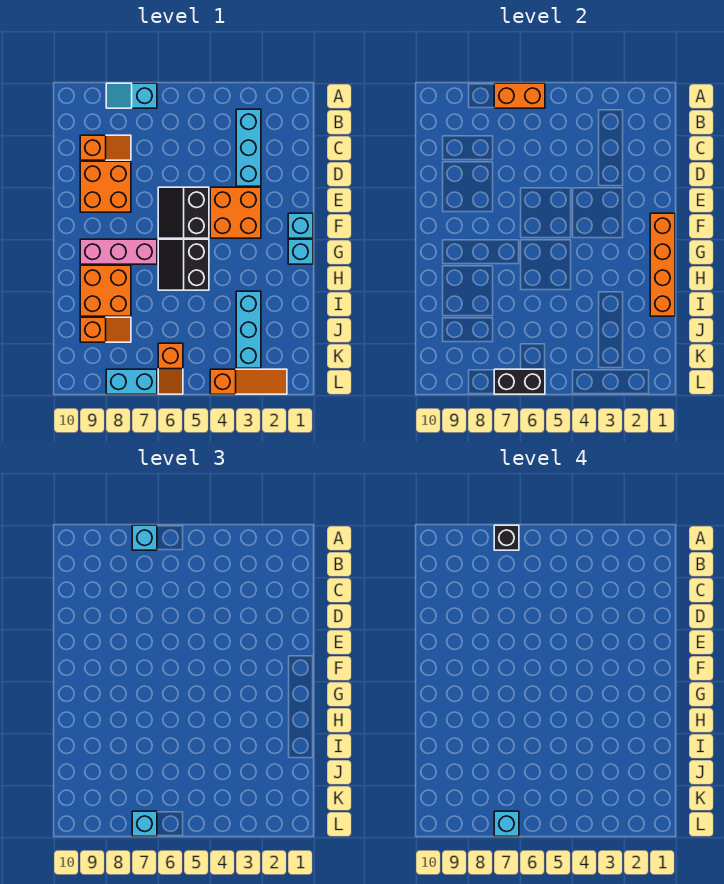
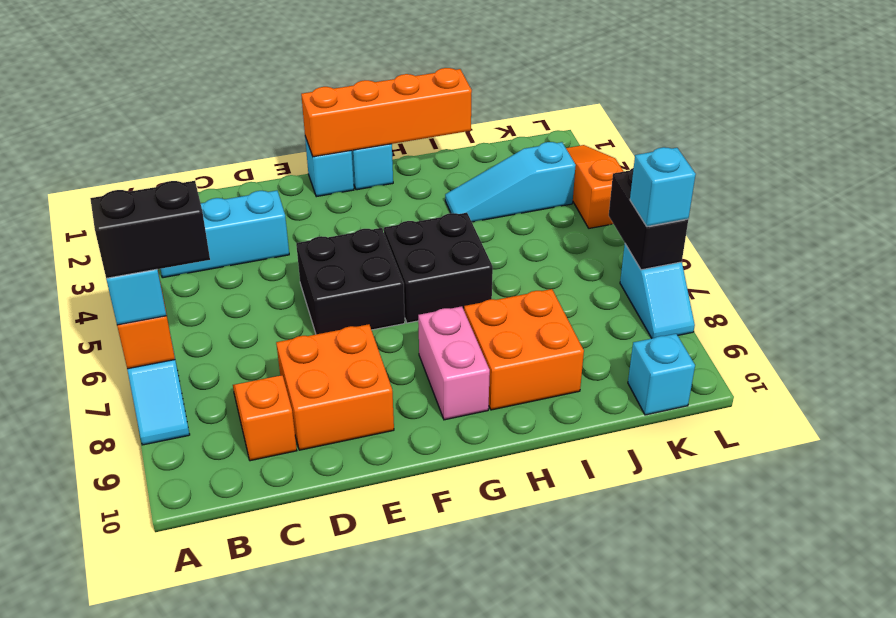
black brick A7 level 4 -> black brick A7:B7 level 4
orange brick E3:F4 level 1 -> none
black slope E5:F6 level 1 top 5 -> black brick E5:F6 level 1
black slope G5:H6 level 1 top 5 -> black brick G5:H6 level 1
pink brick G7:G9 level 1 -> pink brick G8:G9 level 1
cyan brick I3:K3 level 1 -> cyan slope I3:K3 level 1 top K
orange slope J8:J9 level 1 top 9 -> none
orange slope K6:L6 level 1 top K -> none
cyan brick L7:L8 level 1 -> cyan slope L7:L8 level 1 top 7
cyan brick L7 level 4 -> cyan brick K10 level 1

